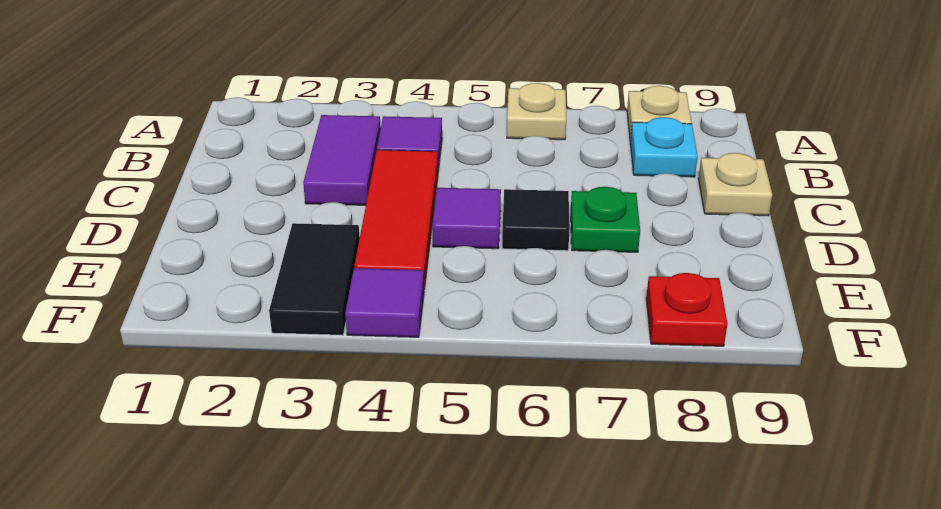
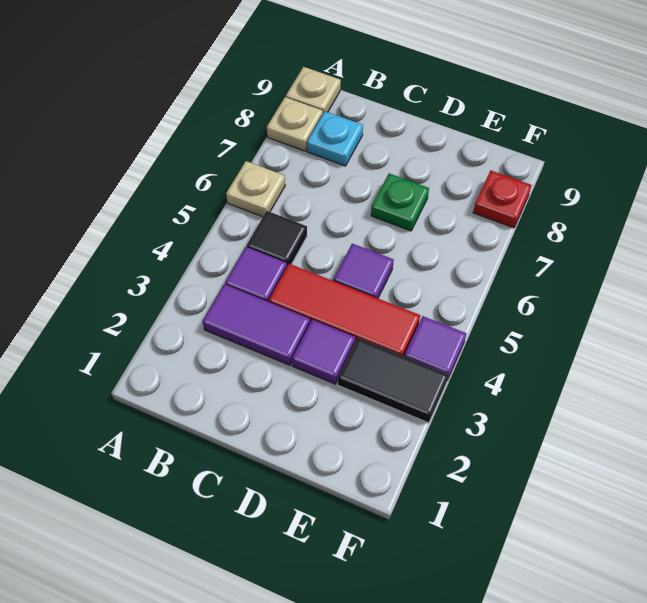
tan plate C9 level 1 -> tan plate A9 level 1
none -> purple tile D3 level 1
black tile D6 level 1 -> black tile B5 level 1

